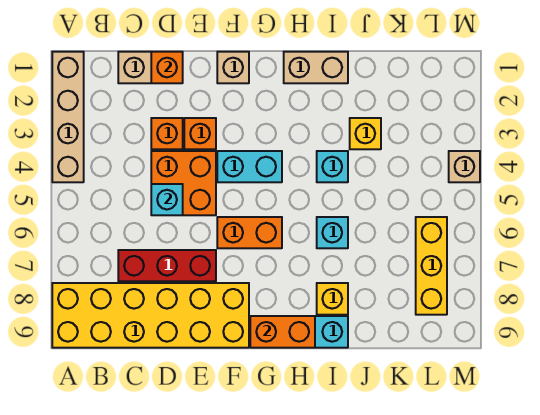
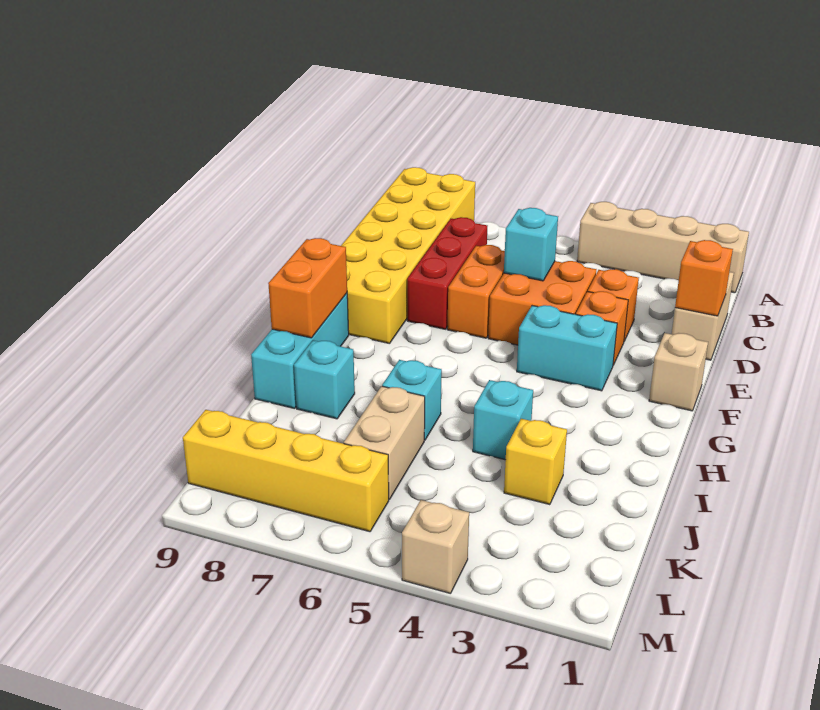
cyan brick F4:G4 level 1 -> cyan brick F3:F4 level 1
orange brick F6:G6 level 1 -> orange brick D6:E6 level 1
tan brick H1:I1 level 1 -> tan brick J6:K6 level 1
yellow brick I8 level 1 -> cyan brick I8 level 1
yellow brick L6:L8 level 1 -> yellow brick L6:L9 level 1

